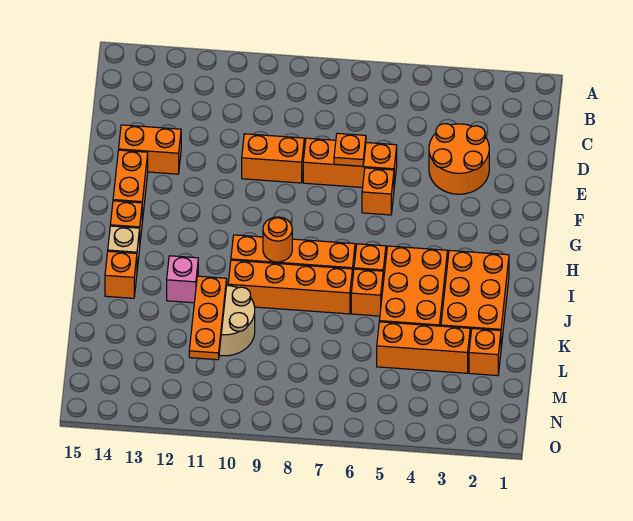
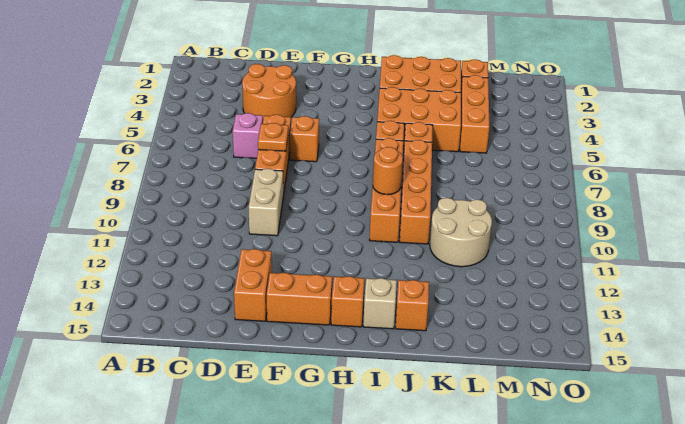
orange brick E9:E10 level 1 -> tan brick E9:E10 level 1
pink brick J12 level 1 -> pink brick D6 level 1
orange plate K11:M11 level 2 -> none

